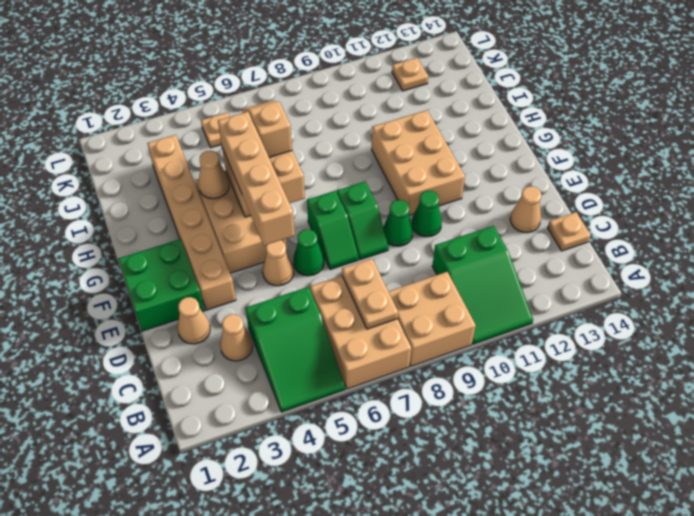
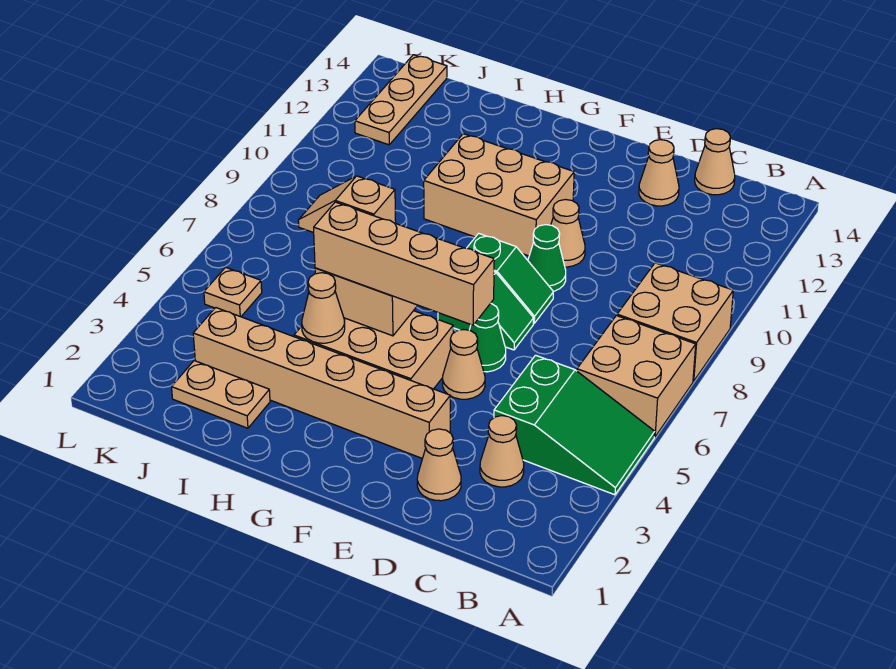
tan brick A6:C7 level 1 -> tan brick A6:B7 level 1
green slope A10:C11 level 1 top C -> none
tan plate B7:C7 level 2 -> tan plate I2:J2 level 1
tan plate C14 level 1 -> tan cone C14 level 1
green brick E1:F2 level 1 -> none
green cone E10 level 1 -> tan cone E10 level 1
tan plate K12 level 1 -> tan plate K12:K14 level 1

